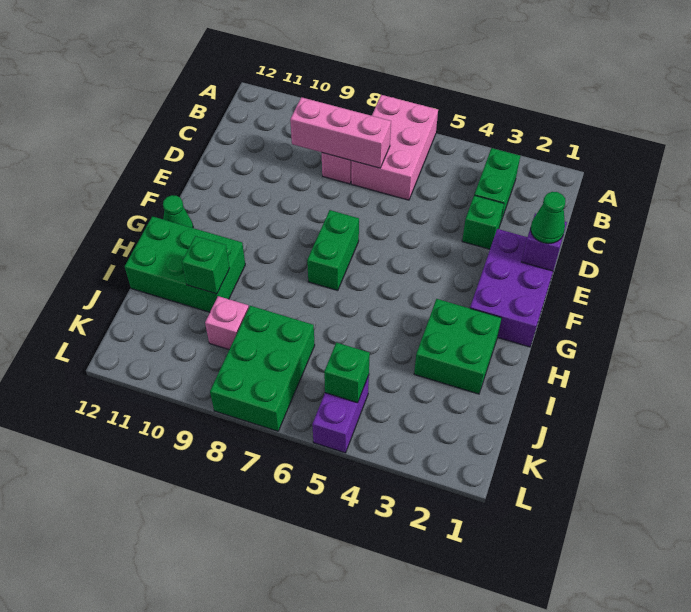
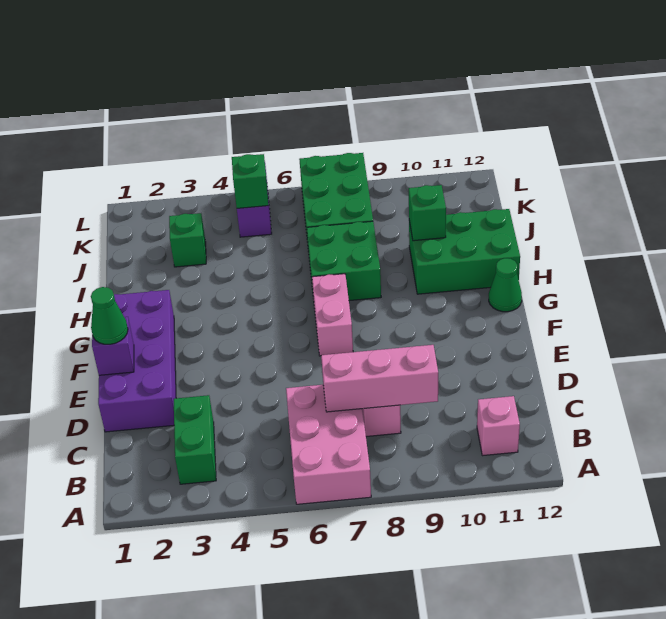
green brick D3 level 1 -> green brick J3 level 1
purple brick E1:G2 level 1 -> purple brick D1:G2 level 1
green brick F7:G7 level 1 -> pink brick F7:G7 level 1
green brick H2:I3 level 1 -> green brick H7:I8 level 1
pink brick J9 level 1 -> pink brick B11 level 1

